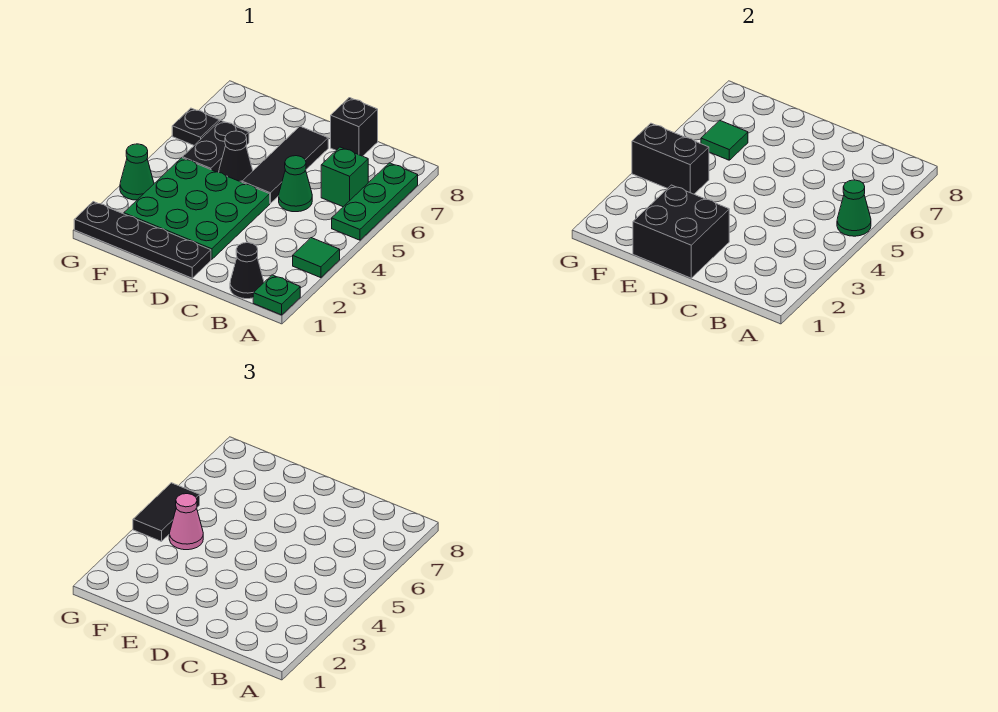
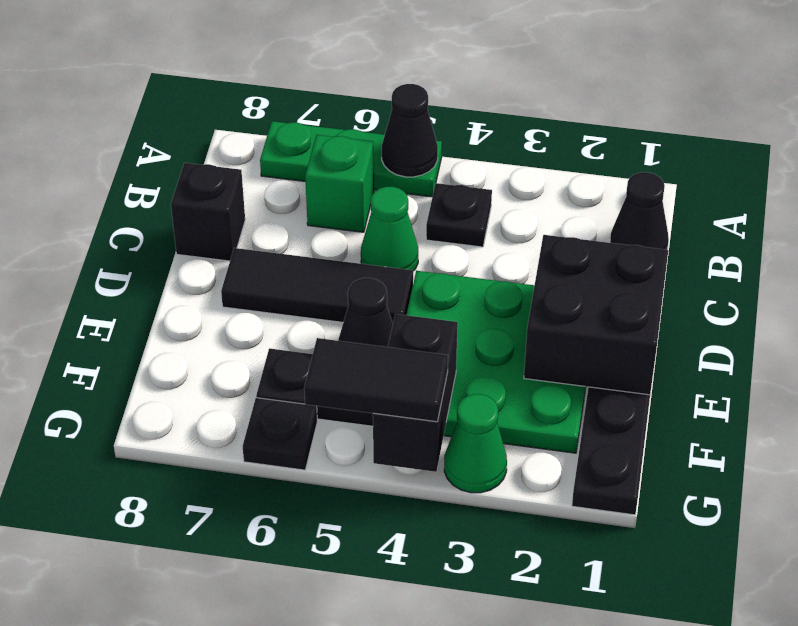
green plate A1 level 1 -> none
green tile A3 level 1 -> none
green cone A5 level 2 -> black cone A5 level 2
none -> black plate B4 level 1
pink cone F4 level 3 -> none
green tile F6 level 2 -> none

